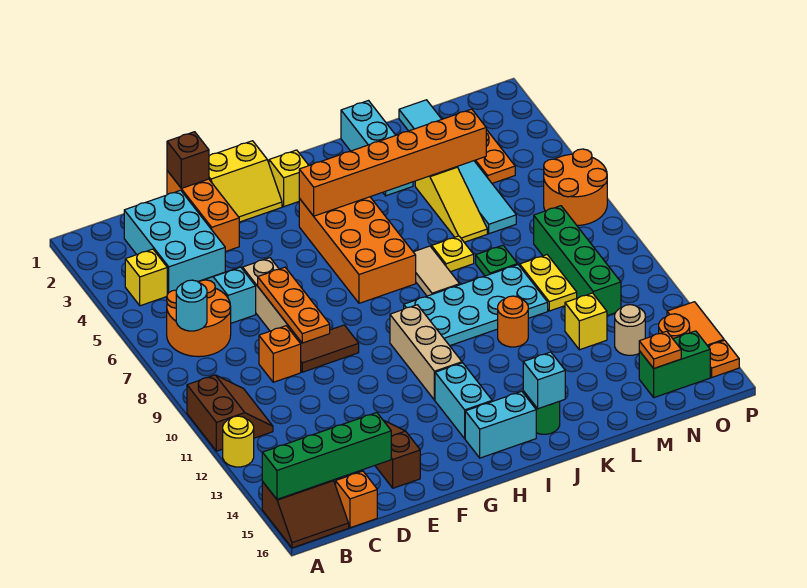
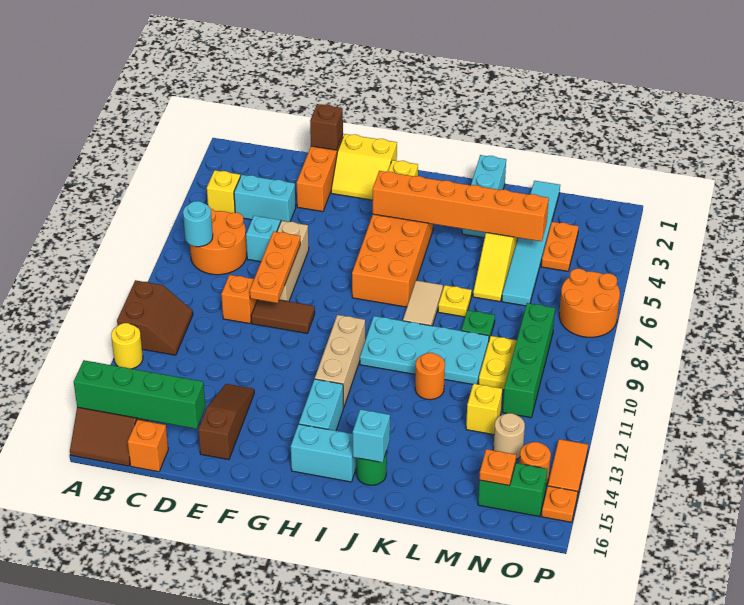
cyan brick C2:D4 level 1 -> cyan brick C4:D4 level 1

